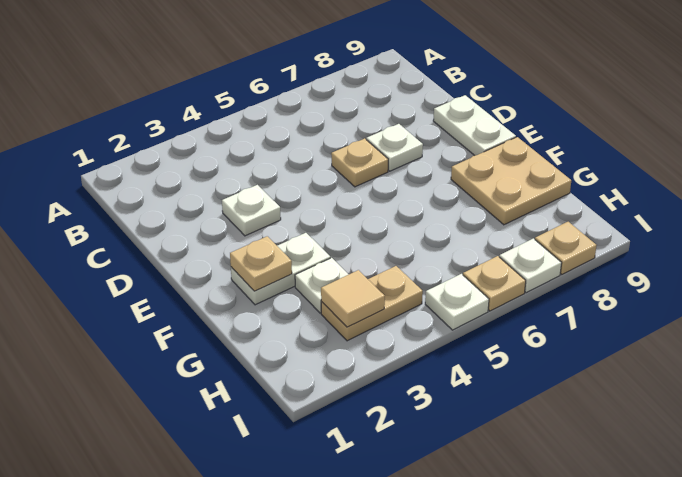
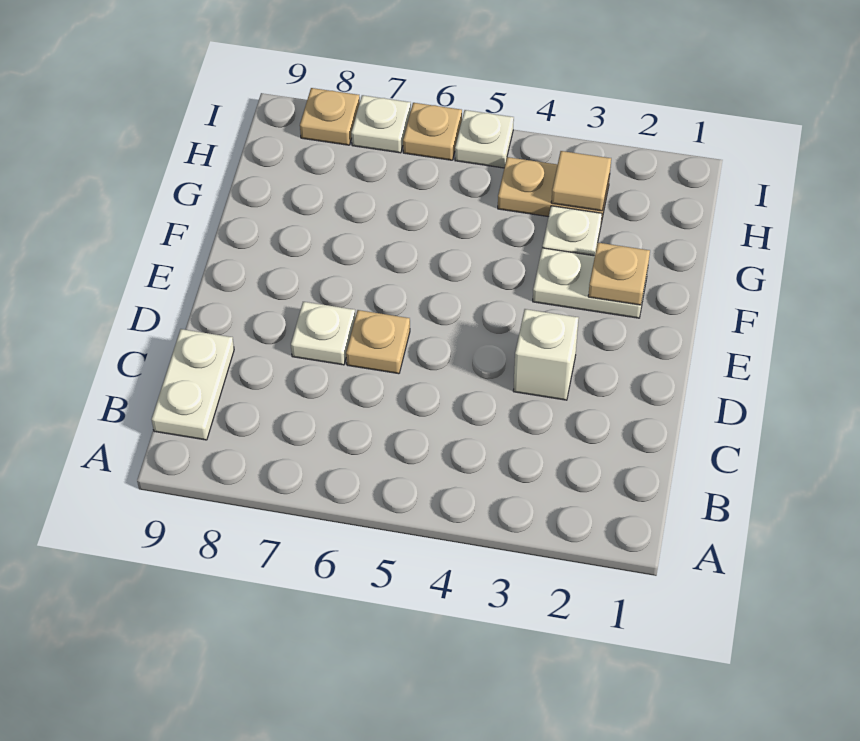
white plate D3 level 1 -> white brick D3 level 1
white plate D9:E9 level 1 -> white plate B9:C9 level 1
tan plate F8:G9 level 1 -> none

